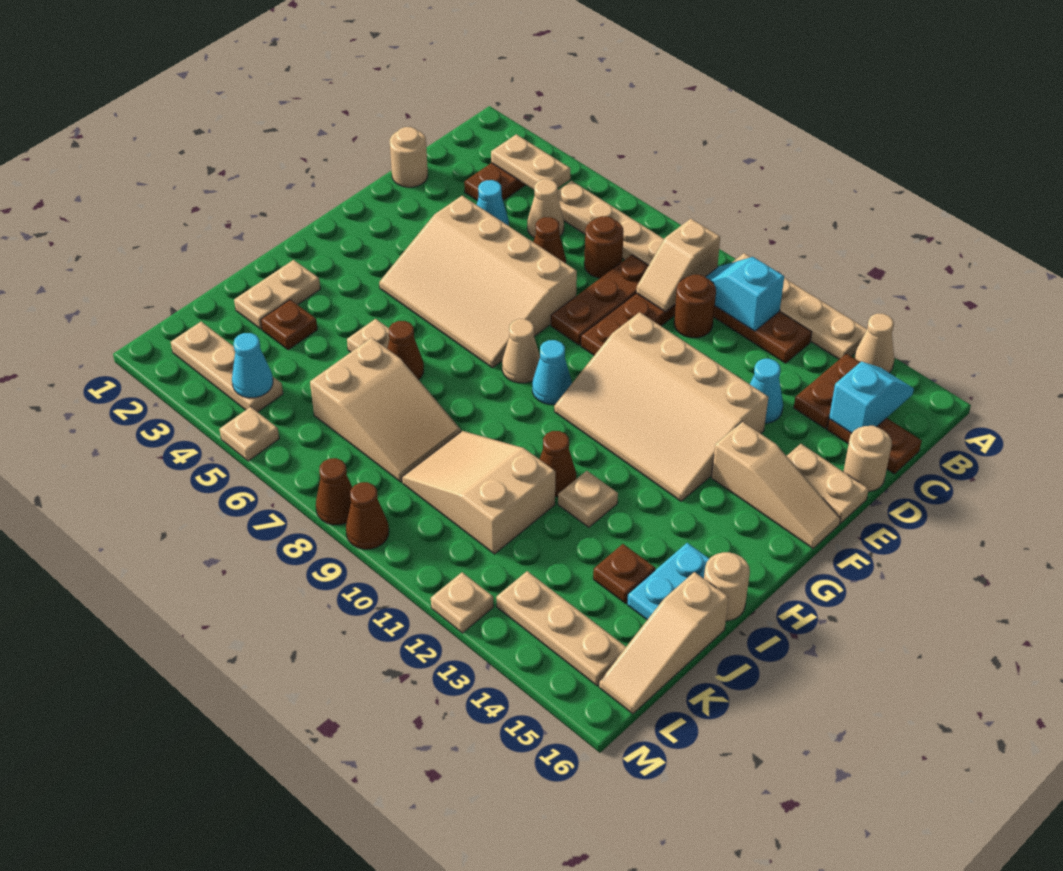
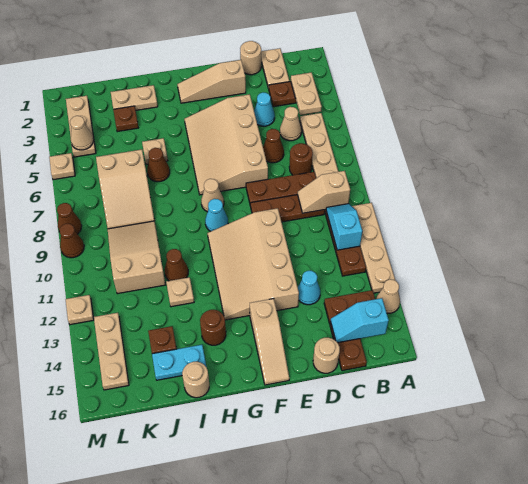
cyan slope B15:C15 level 2 top C -> cyan slope B15:C15 level 2 top B
brown round brick C10 level 1 -> brown round brick H14 level 1
tan plate E15:E16 level 1 -> tan plate C1:C2 level 1
tan slope J16:L16 level 1 top J -> tan slope E2:G2 level 1 top E
cyan cone L4 level 2 -> tan cone L4 level 2

